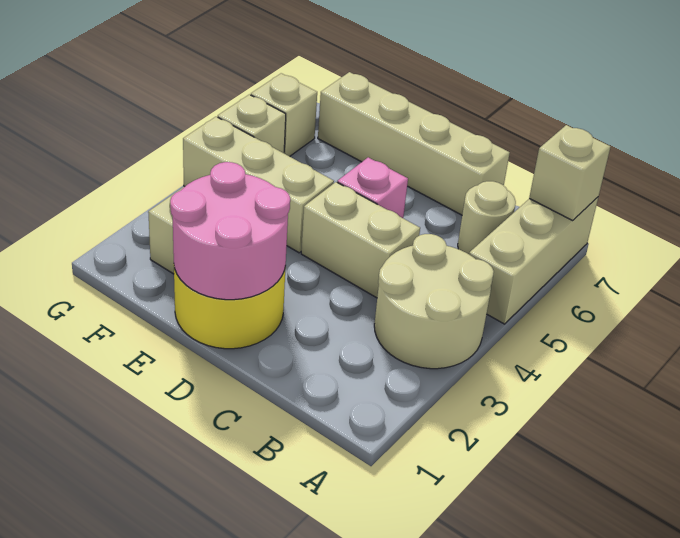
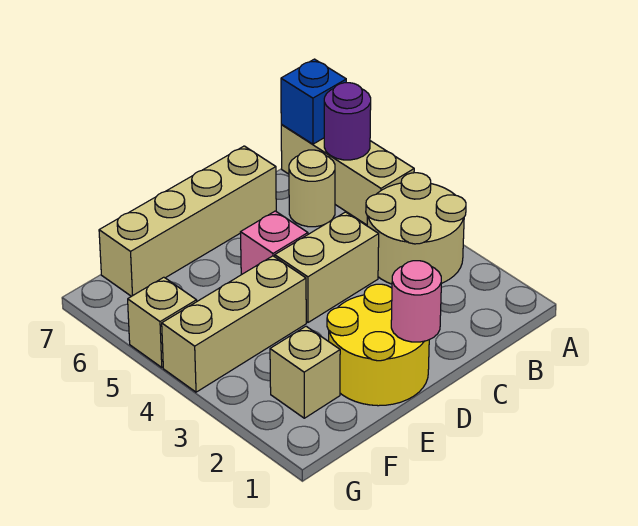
none -> purple round brick A6 level 2
tan brick A7 level 2 -> blue brick A7 level 2
pink round brick D1:E2 level 2 -> pink round brick D1 level 2
tan brick G6 level 1 -> none

